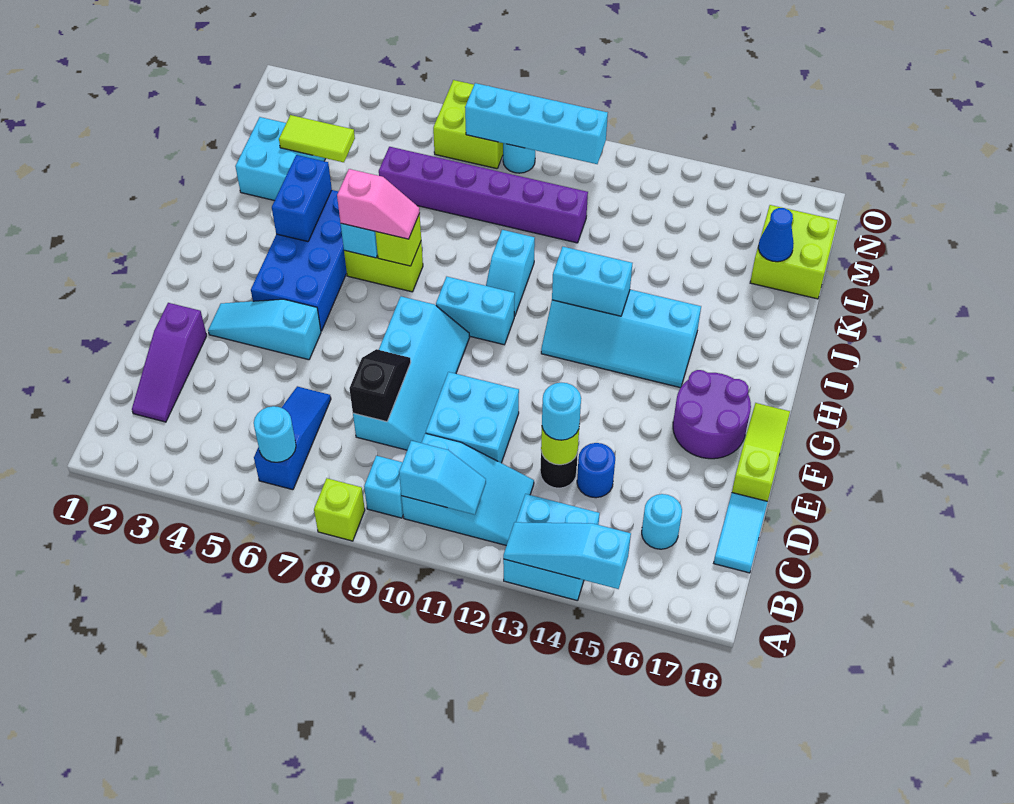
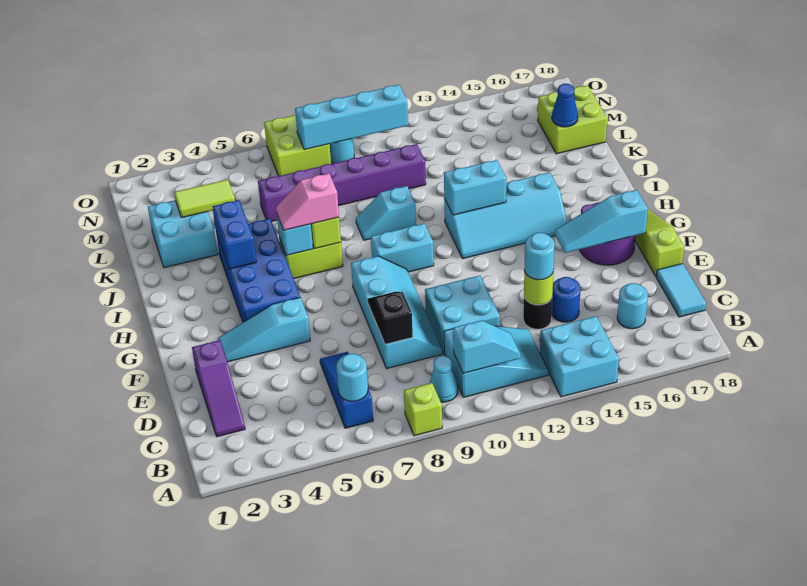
cyan slope A13:A15 level 2 top 15 -> cyan slope F15:F17 level 2 top 17
cyan brick B9 level 1 -> cyan cone B9 level 1
pink slope I6:I7 level 3 top 6 -> pink slope I6:I7 level 3 top 7
cyan slope I10:J10 level 1 top J -> cyan slope J9:J10 level 1 top 10

